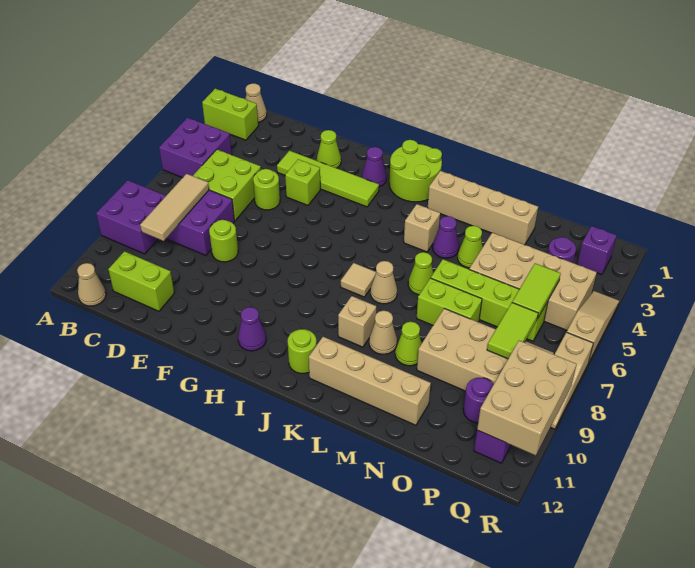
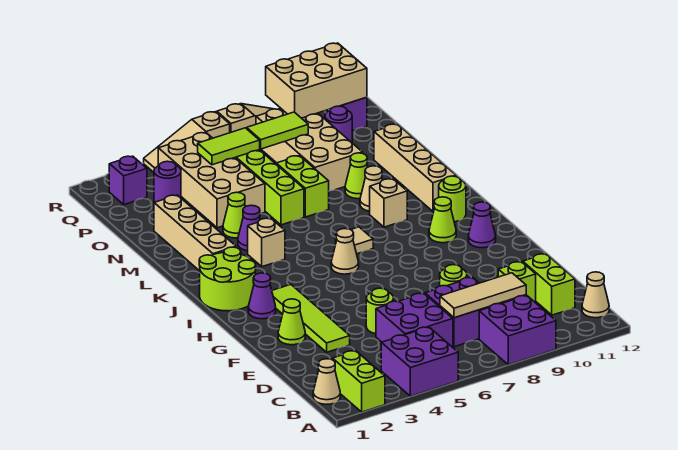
lime brick C5:D6 level 1 -> purple brick C5:D6 level 1
lime brick F4 level 1 -> lime brick D10 level 1
tan cone K7 level 1 -> tan cone I6 level 1
lime cone L6 level 1 -> lime cone I10 level 1

